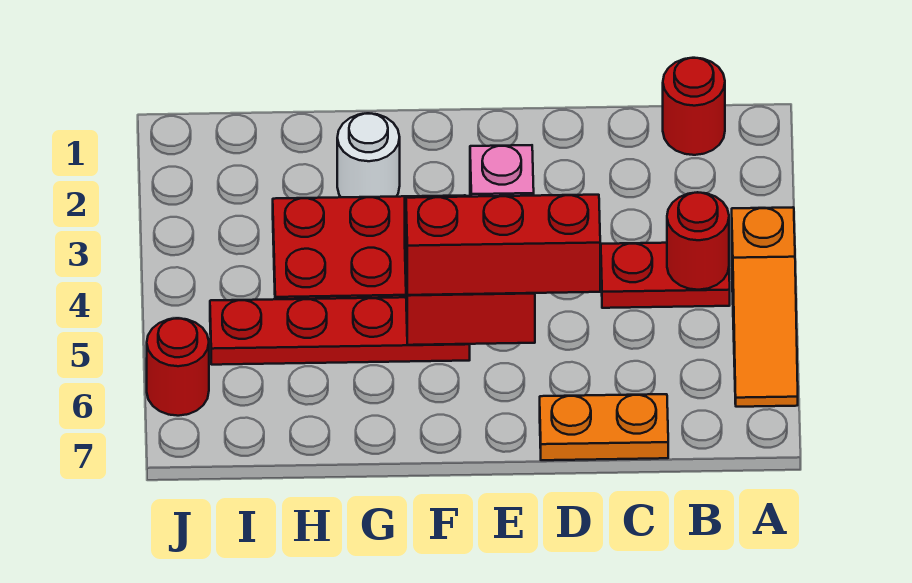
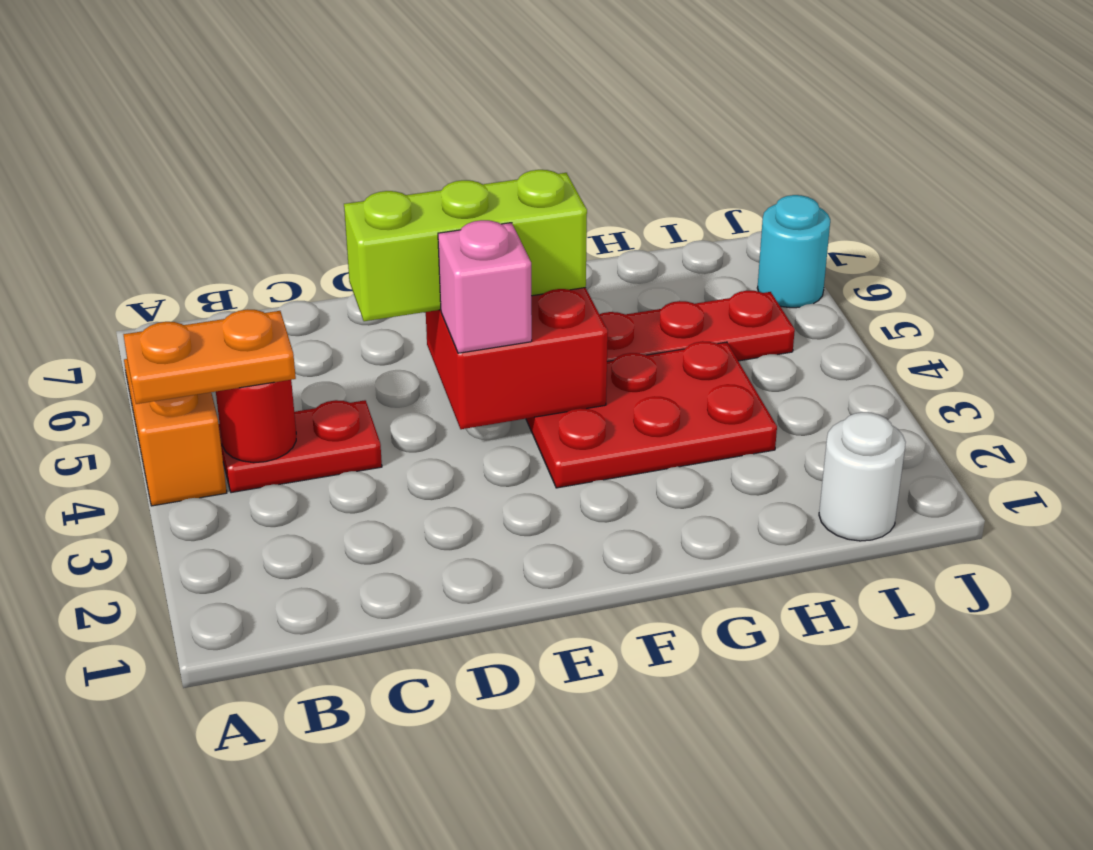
red round brick B1 level 1 -> none
orange plate C7:D7 level 1 -> orange plate A4:B4 level 3
red brick D5:F5 level 3 -> lime brick D5:F5 level 3
white round brick G2 level 1 -> white round brick I1 level 1
red round brick J6 level 1 -> cyan round brick J6 level 1

